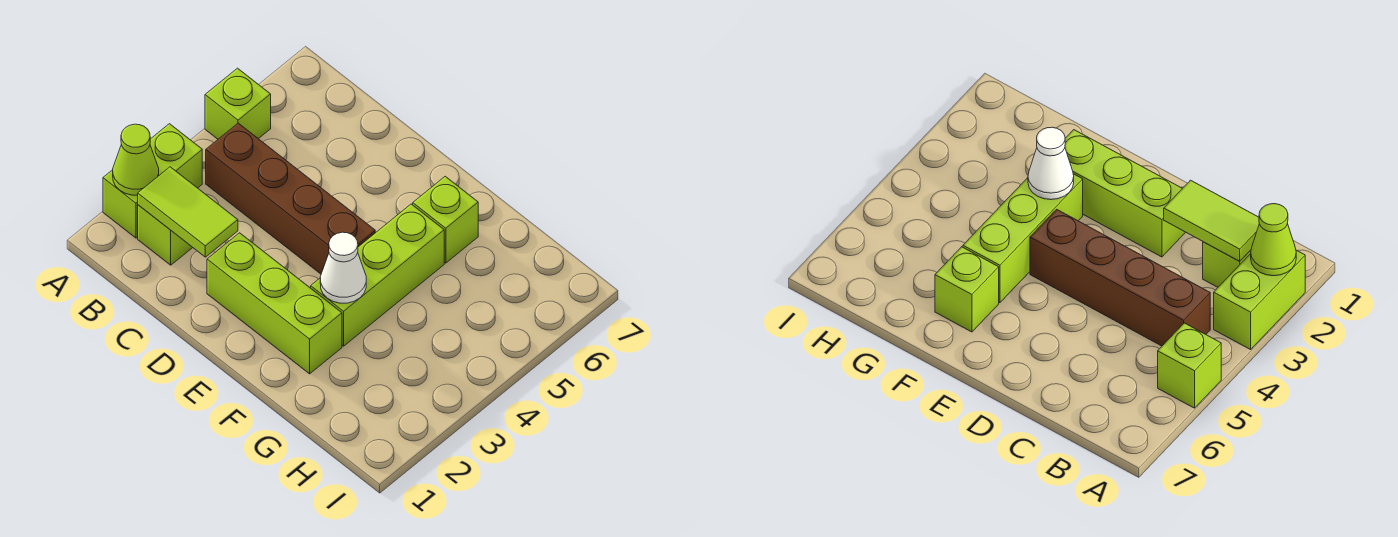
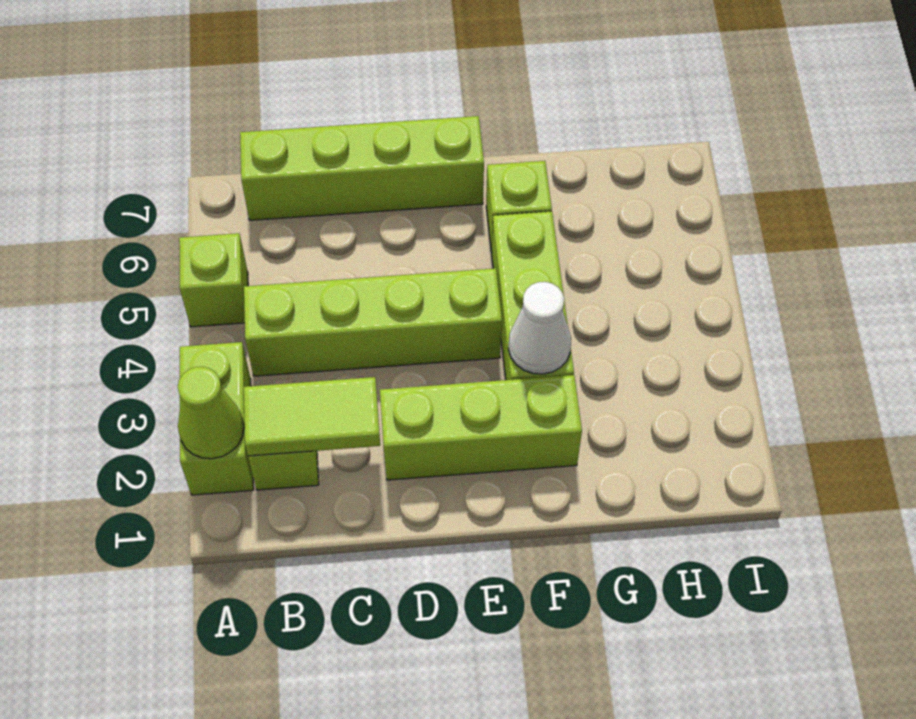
brown brick B4:E4 level 1 -> lime brick B4:E4 level 1
none -> lime brick B7:E7 level 1

